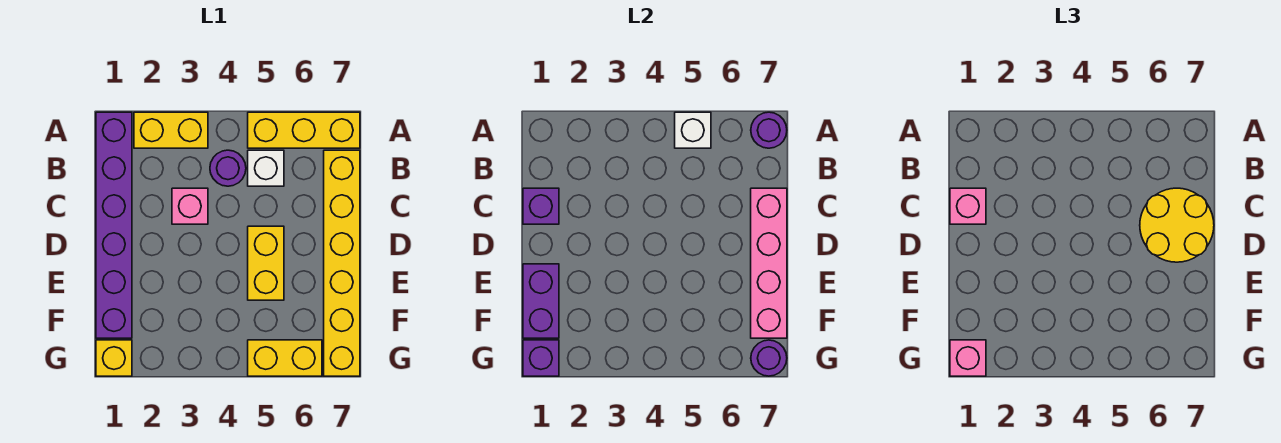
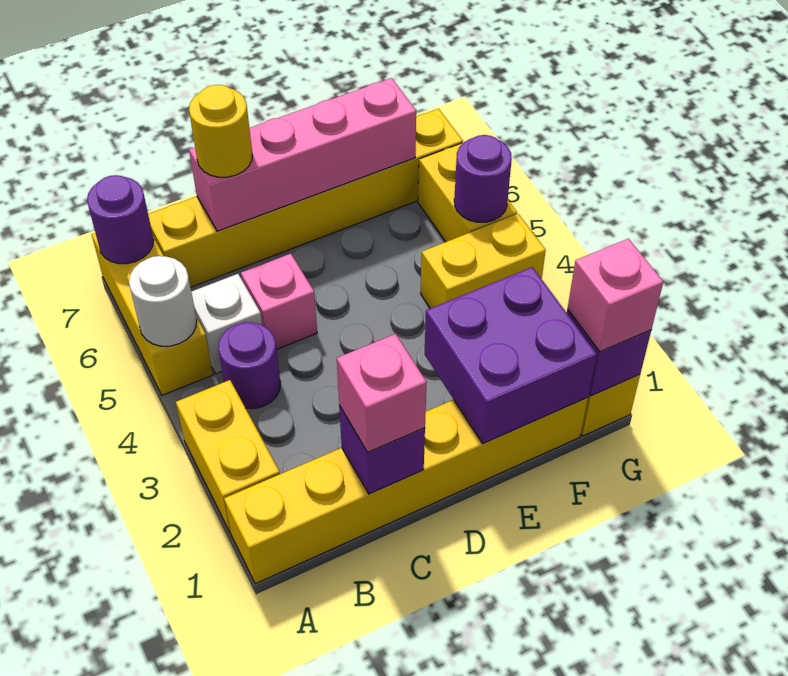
purple brick A1:F1 level 1 -> yellow brick A1:F1 level 1
white brick A5 level 2 -> white round brick A5 level 2
pink brick C3 level 1 -> pink brick C5 level 1
yellow round brick C6:D7 level 3 -> yellow round brick C7 level 3
yellow brick D5:E5 level 1 -> yellow brick F4:G4 level 1
purple brick E1:F1 level 2 -> purple brick E1:F2 level 2
purple round brick G7 level 2 -> purple round brick G5 level 2

